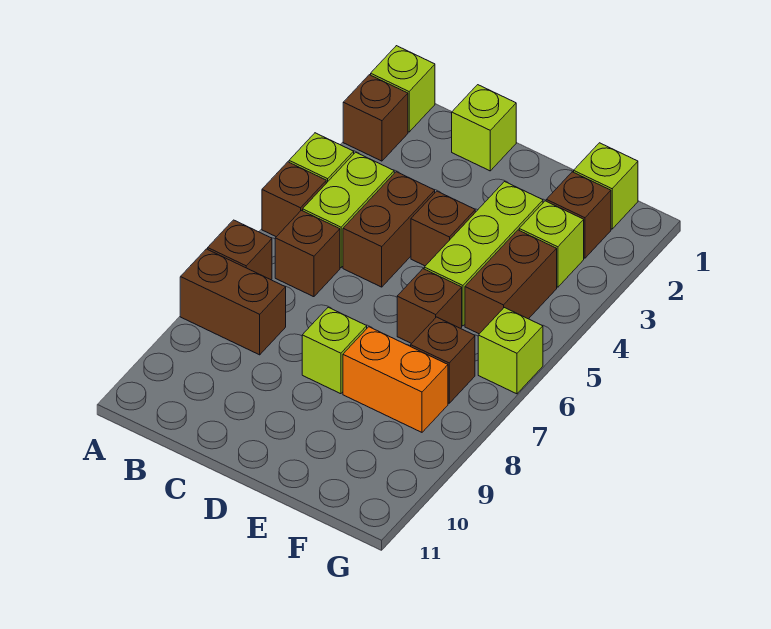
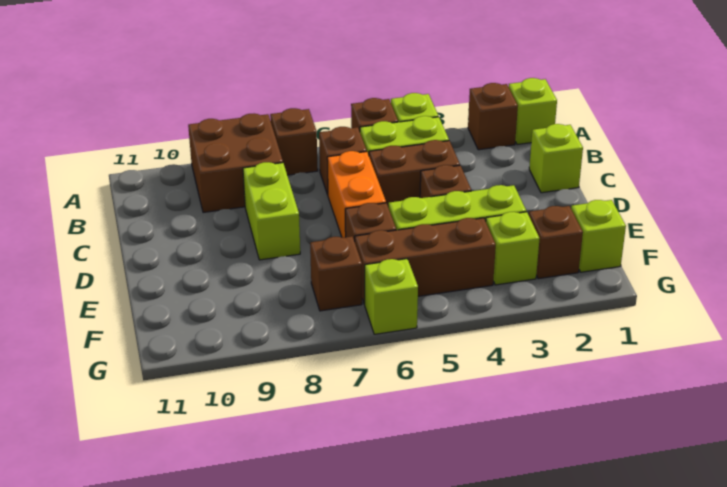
brown brick A8:B8 level 1 -> brown brick A8:B9 level 1
lime brick D8 level 1 -> lime brick C8:D8 level 1
orange brick E8:F8 level 1 -> orange brick C6:D6 level 1
brown brick F4:F5 level 1 -> brown brick F4:F6 level 1

